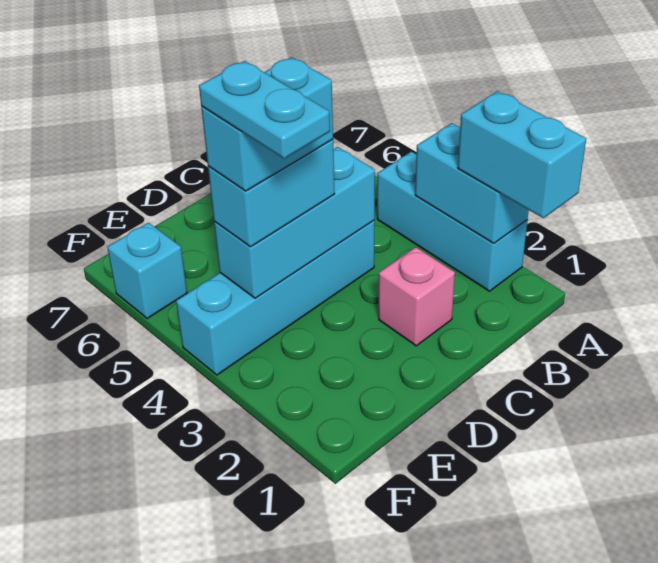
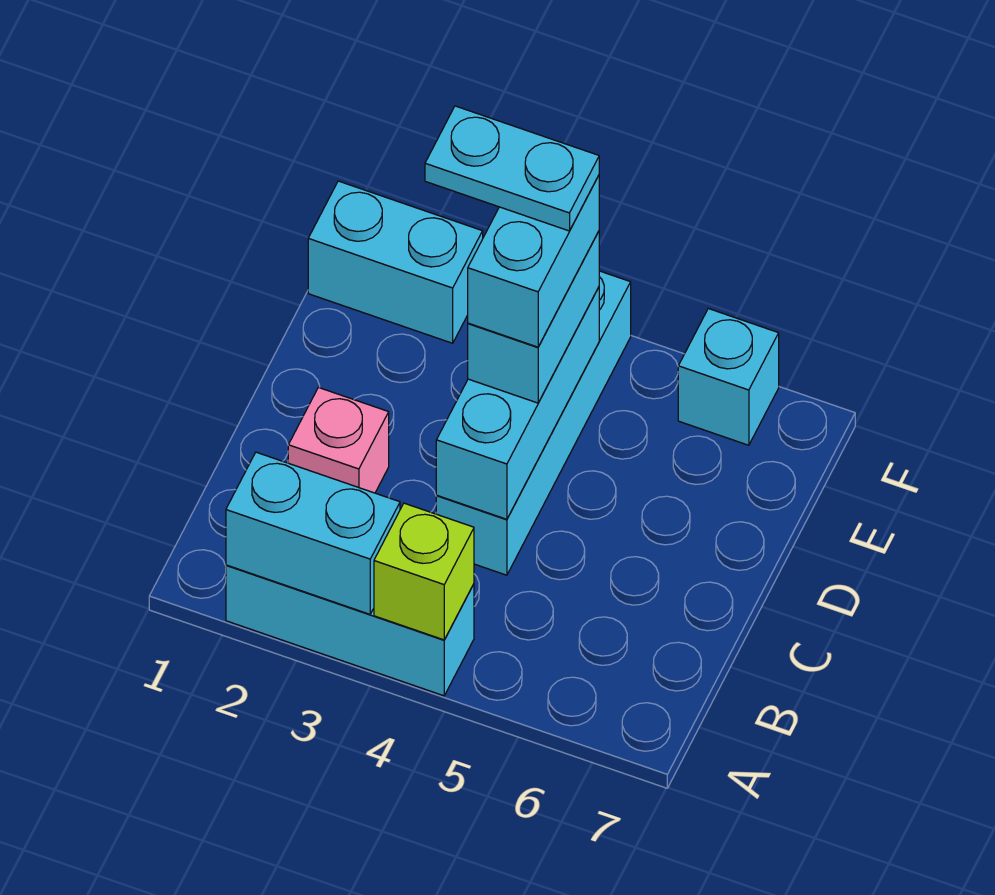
cyan brick A1:A2 level 3 -> cyan brick F1:F2 level 1
none -> lime brick A4 level 2

